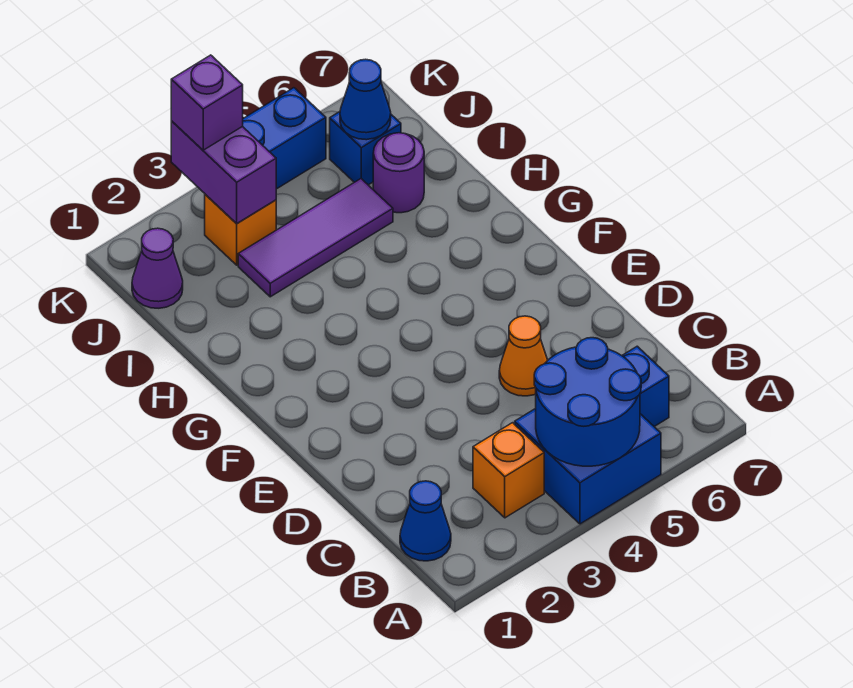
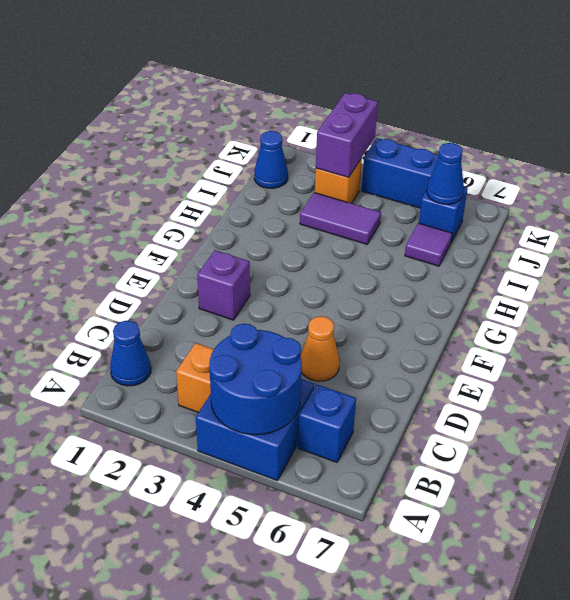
purple tile I3:I5 level 1 -> purple tile I3:I4 level 1
purple round brick I6 level 1 -> purple tile I6 level 1
purple cone J1 level 1 -> blue cone J1 level 1
purple brick K3 level 3 -> purple brick E2 level 1

